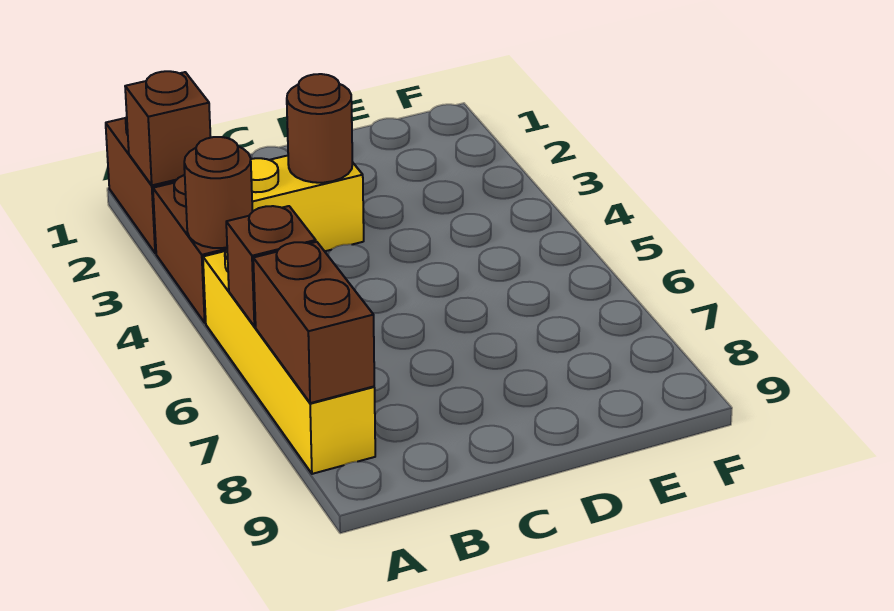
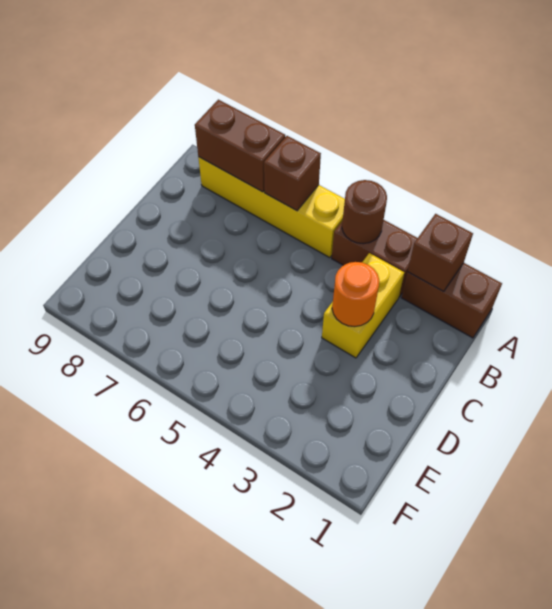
brown round brick C3 level 2 -> orange round brick C3 level 2

